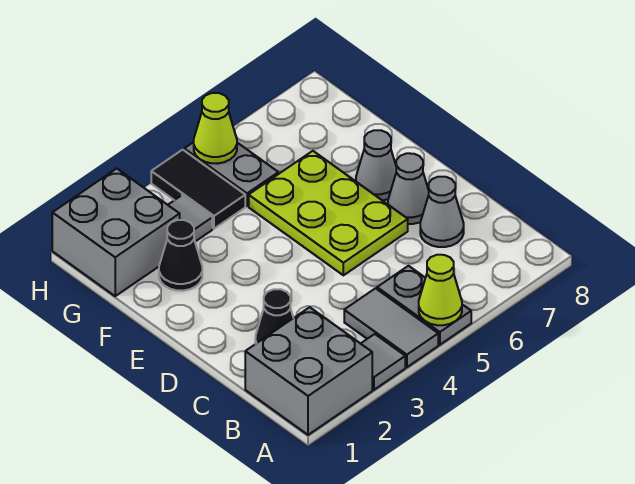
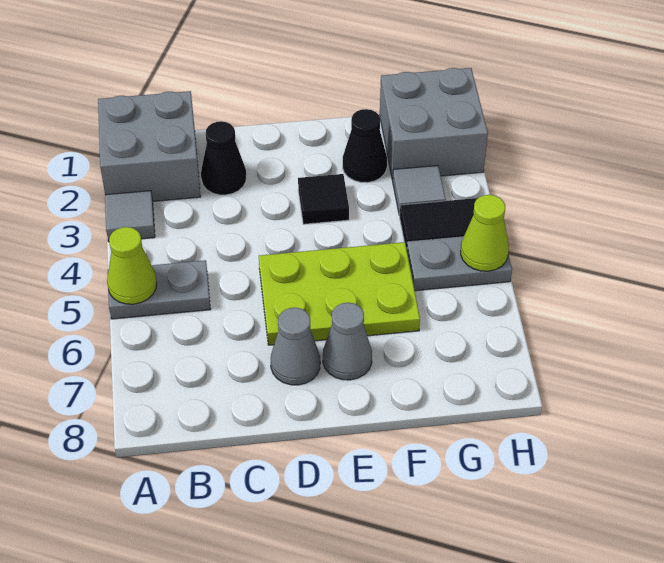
grey tile A4:B4 level 1 -> none
grey cone C7 level 1 -> none
none -> black tile E3 level 1

